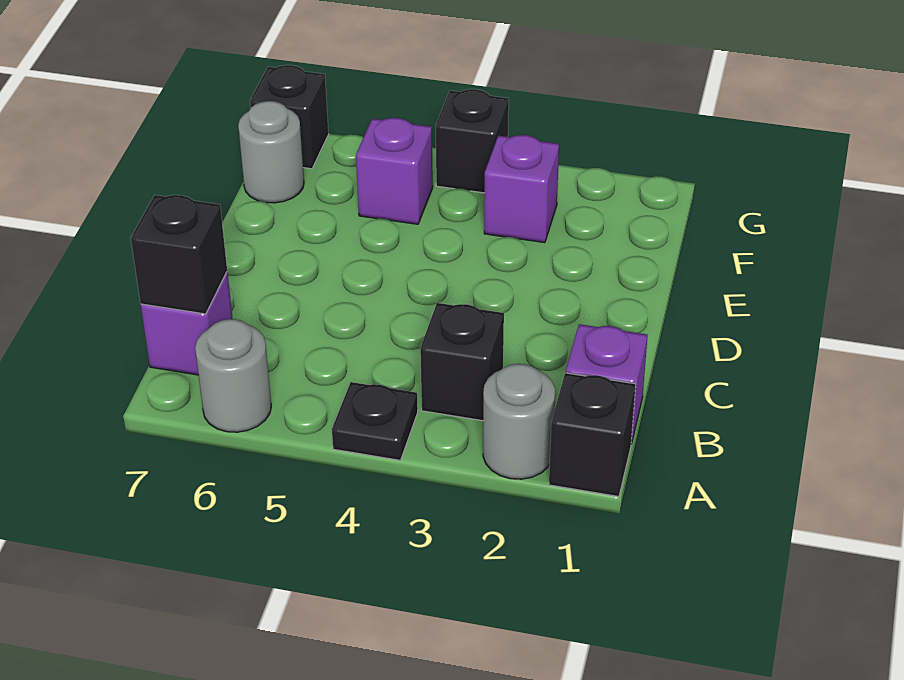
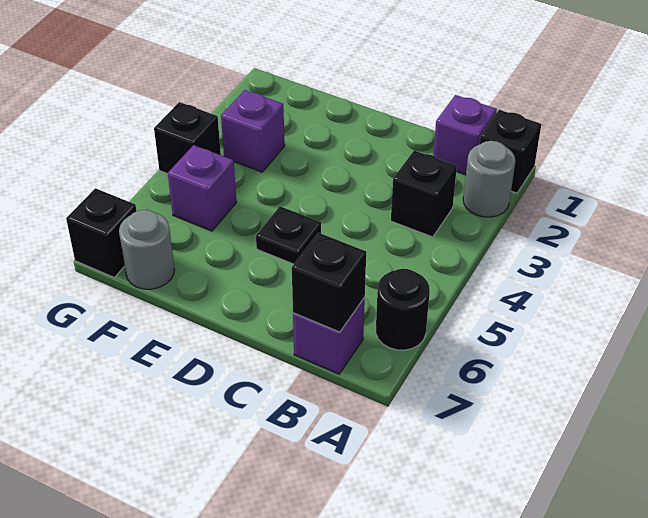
black plate A4 level 1 -> black plate D5 level 1
grey round brick A6 level 1 -> black round brick A6 level 1

